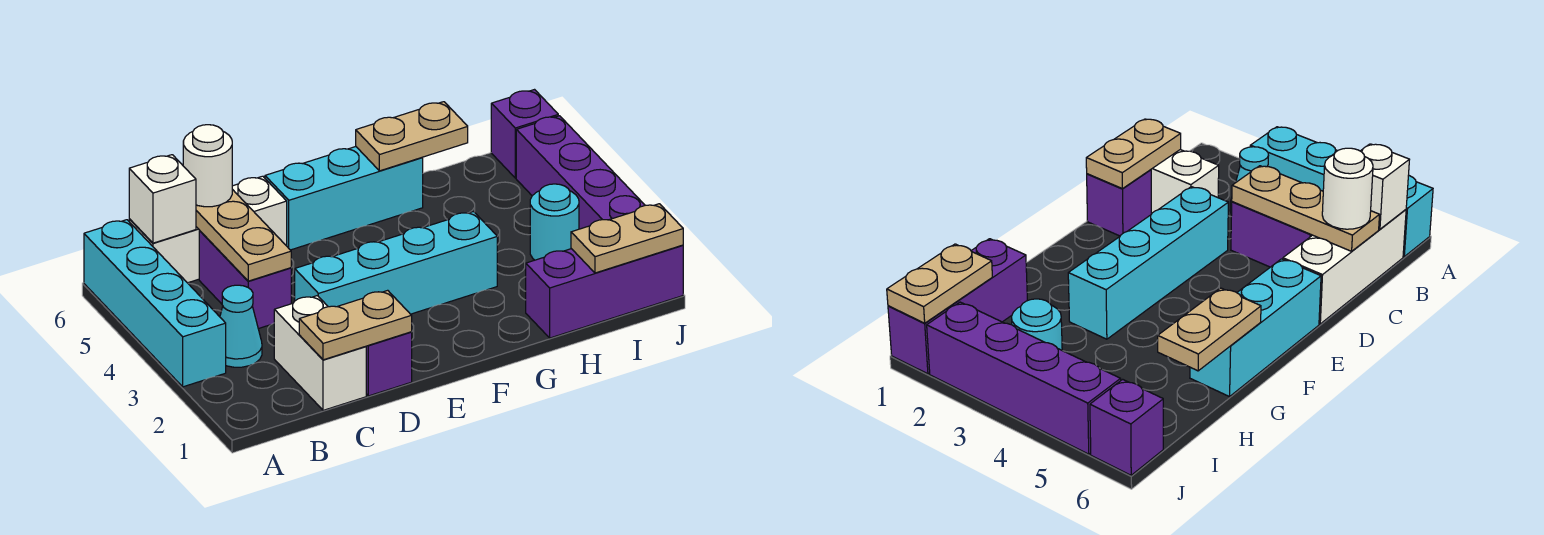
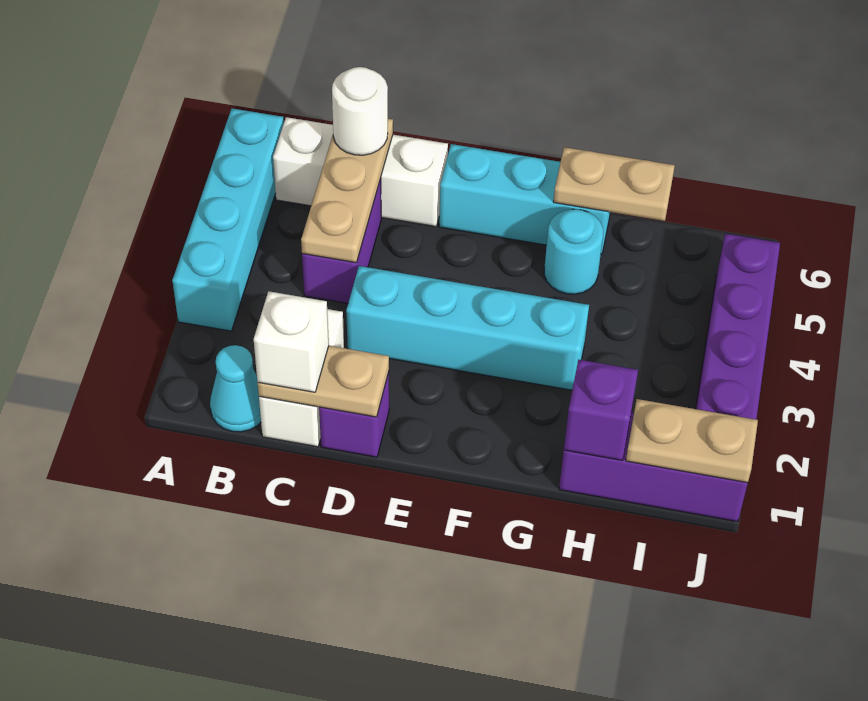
cyan cone B3 level 1 -> cyan cone B1 level 1
white brick B6 level 2 -> white brick C1 level 3
cyan round brick I3 level 1 -> cyan round brick G5 level 1
purple brick J6 level 1 -> purple brick H1 level 2

